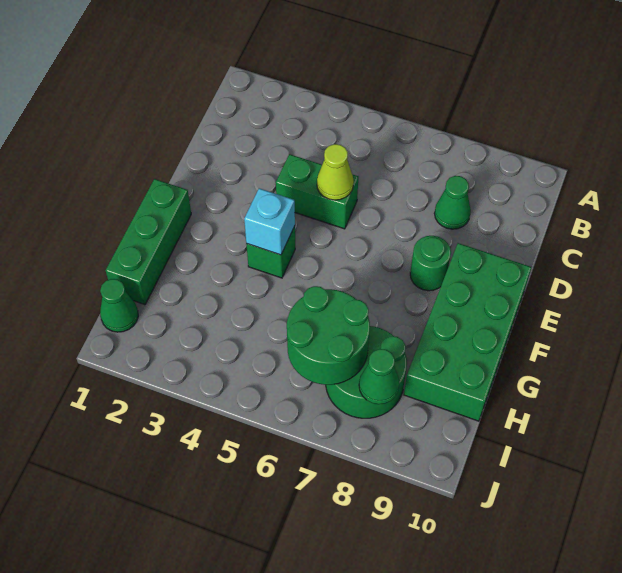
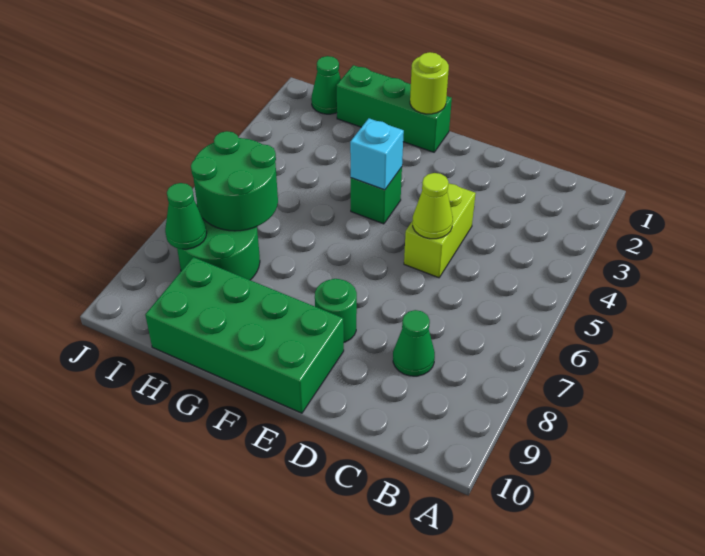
green brick D4:D5 level 1 -> lime brick D4:D5 level 1
none -> lime round brick F1 level 2

